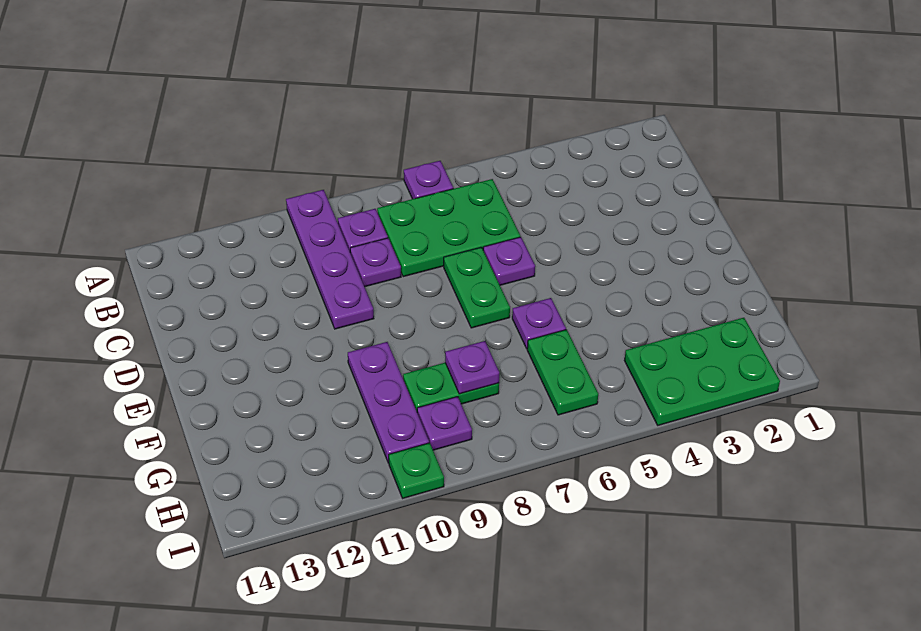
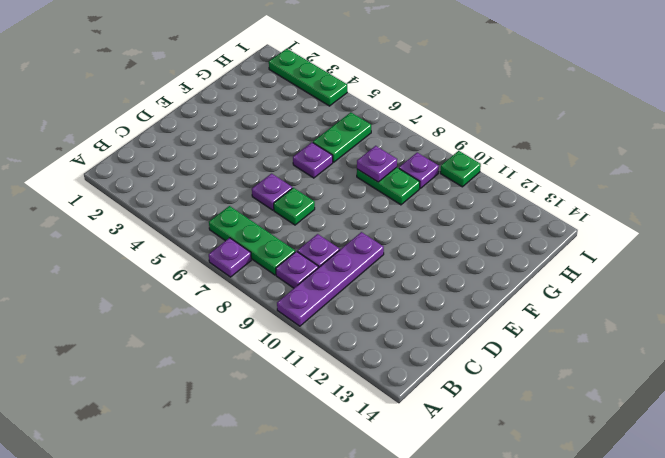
green plate B6:C8 level 1 -> green plate B6:B8 level 1
green plate D7:E7 level 1 -> green plate D7 level 1
purple plate F10:H10 level 1 -> none
green plate H2:I4 level 1 -> green plate I2:I4 level 1

